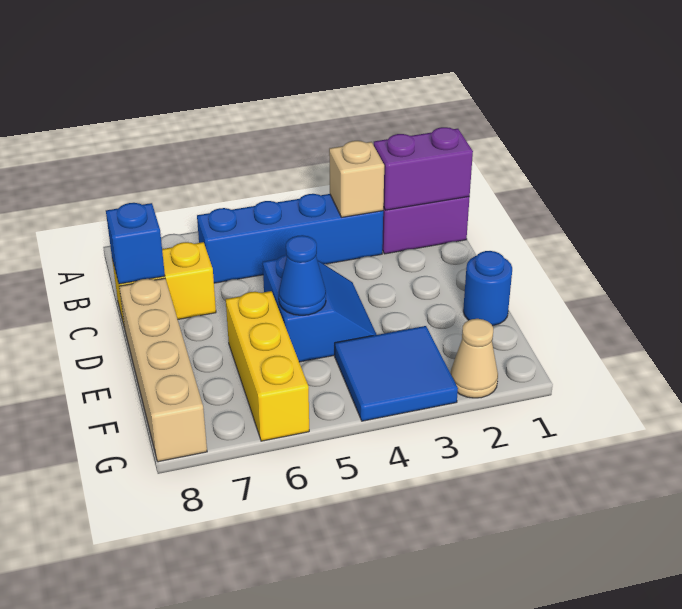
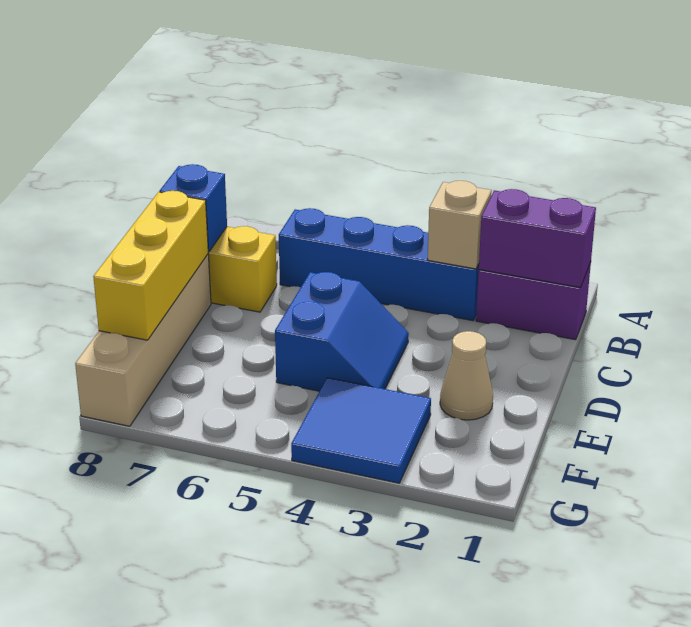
blue round brick E1 level 1 -> none
blue cone E5 level 2 -> none
yellow brick E6:G6 level 1 -> yellow brick D8:F8 level 2
tan cone G2 level 1 -> tan cone E2 level 1

